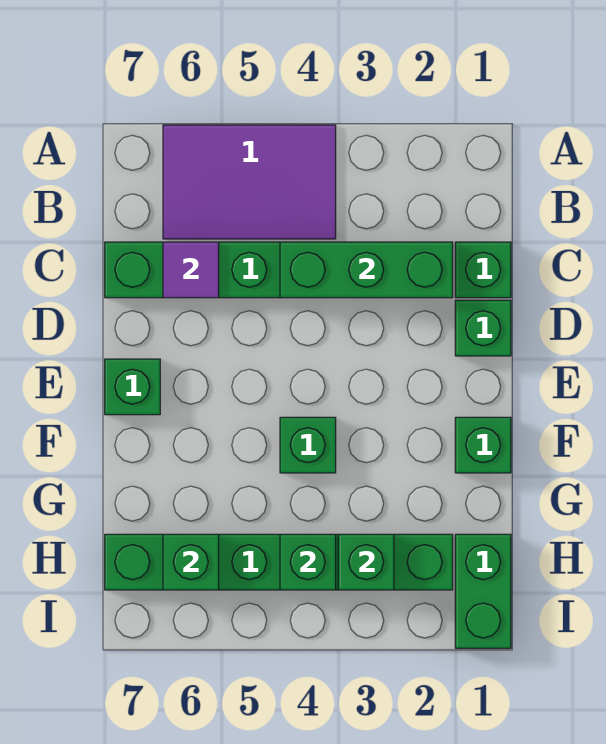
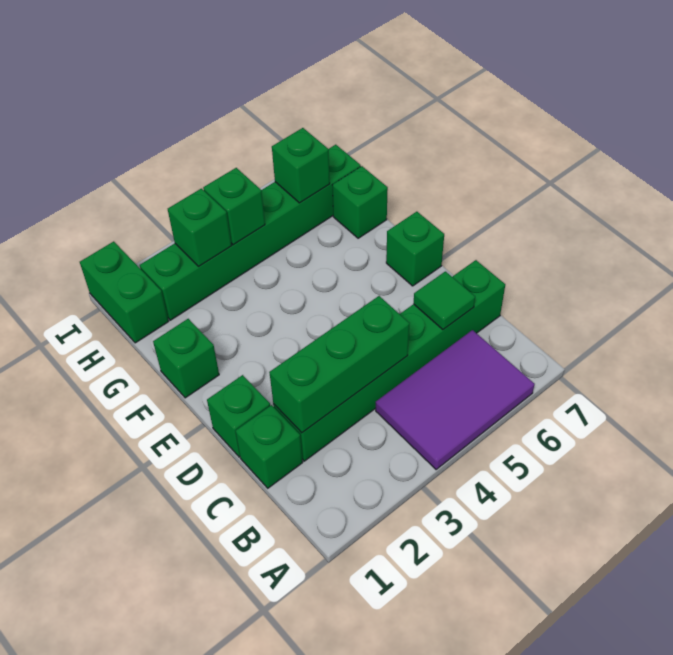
purple tile C6 level 2 -> green tile C6 level 2
green brick F4 level 1 -> green brick G7 level 1

